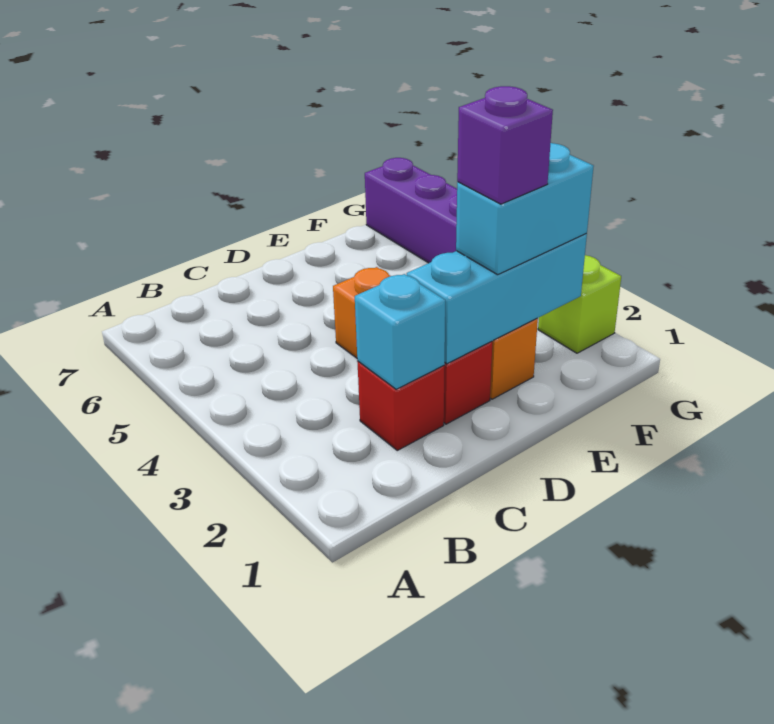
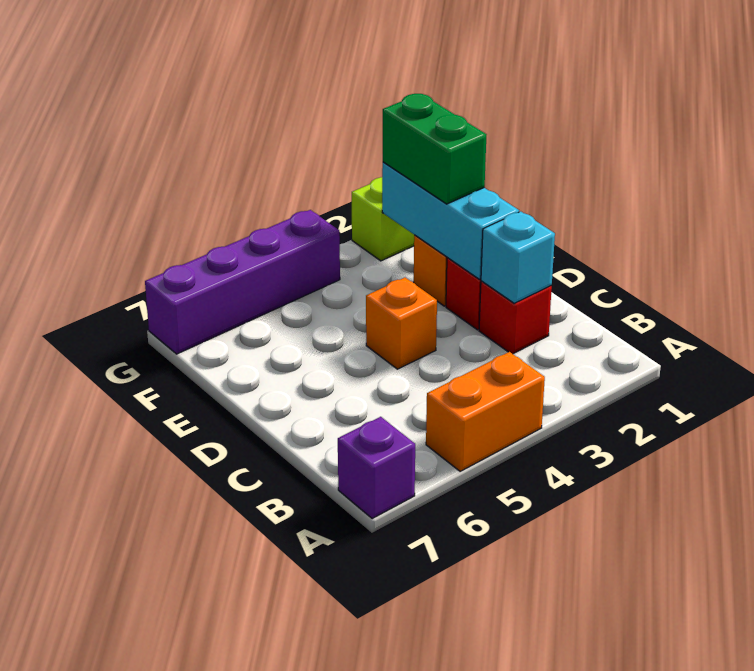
none -> orange brick A4:A5 level 1
cyan brick E2:F2 level 3 -> green brick E2:F2 level 3
purple brick E2 level 4 -> purple brick A7 level 1

